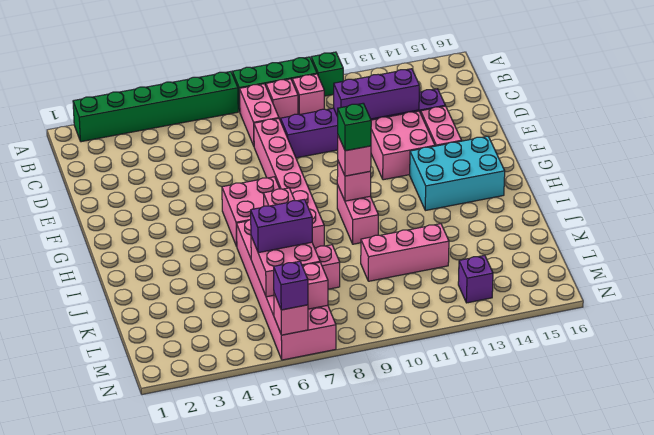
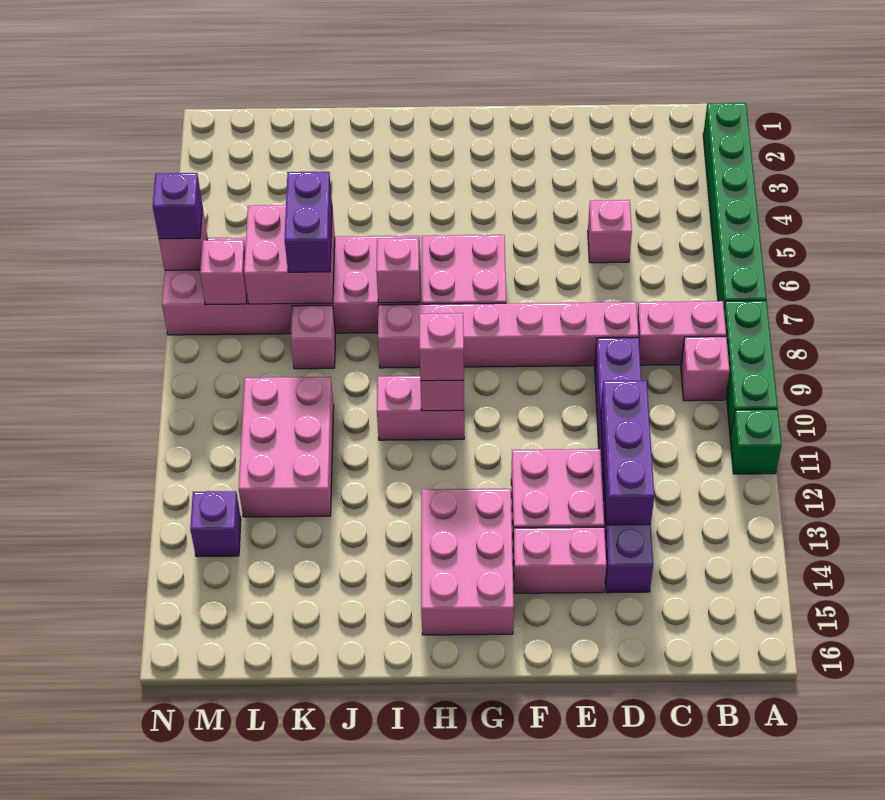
pink brick B10 level 1 -> pink brick D5 level 1
cyan brick G13:H15 level 1 -> pink brick G13:H15 level 1
green brick H10 level 4 -> none
pink brick K10:K12 level 1 -> pink brick K10:L12 level 1

